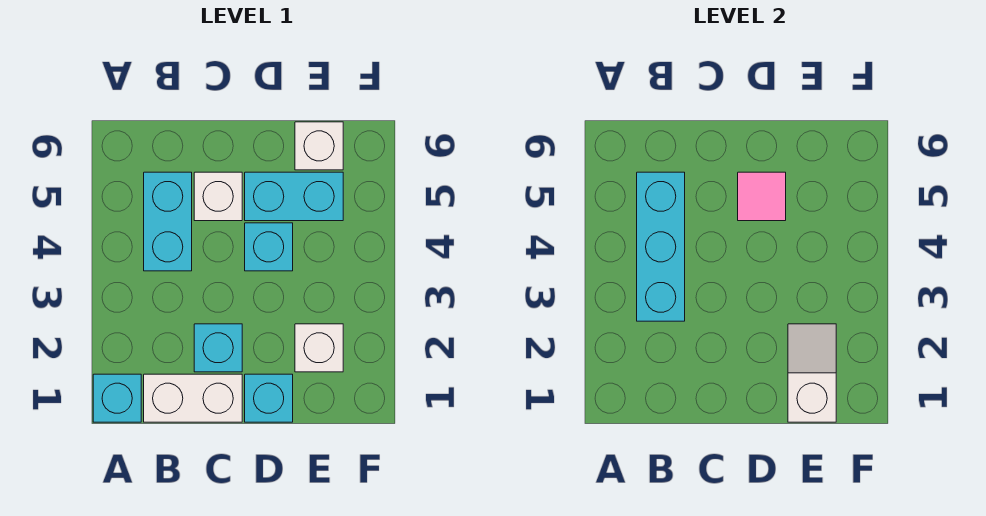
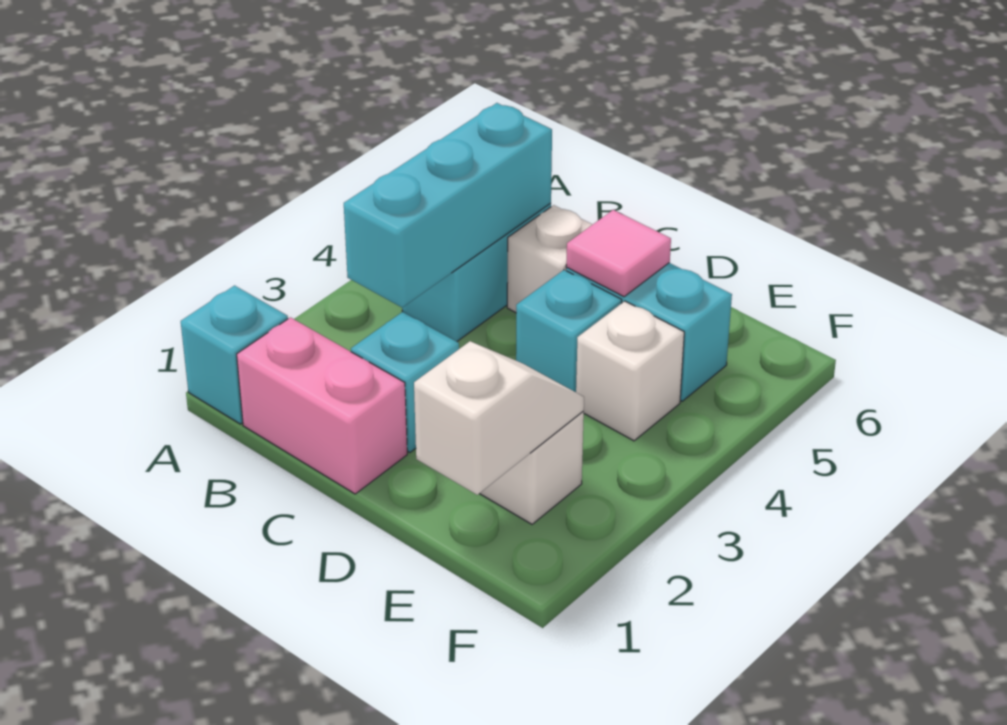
white brick B1:C1 level 1 -> pink brick B1:C1 level 1
cyan brick D1 level 1 -> none
white brick E6 level 1 -> white brick E4 level 1

